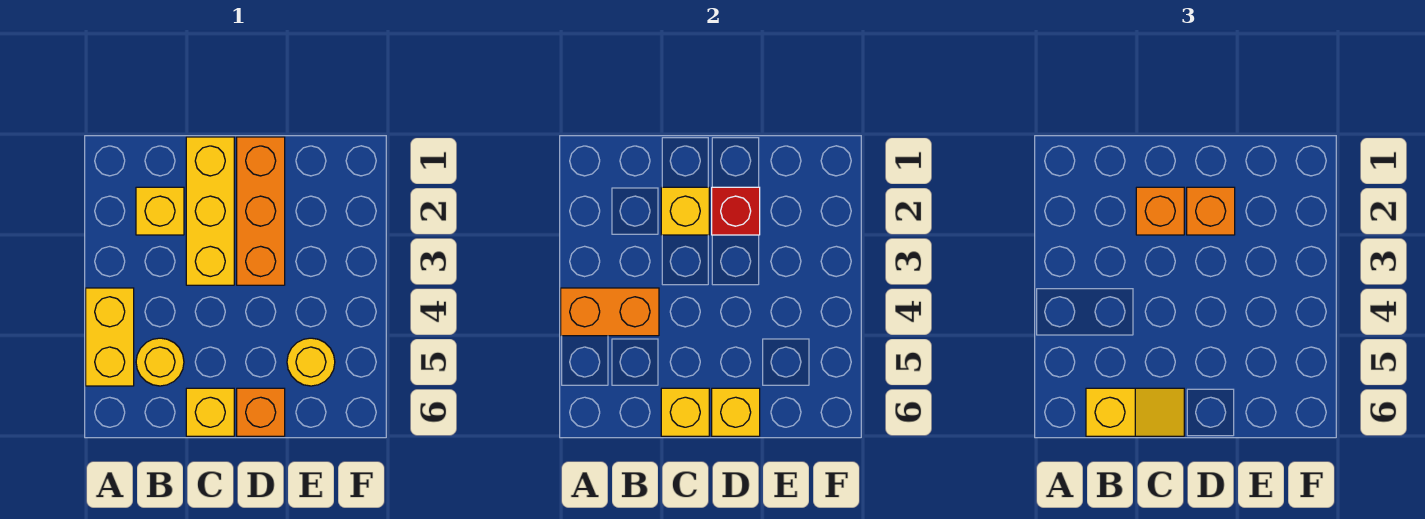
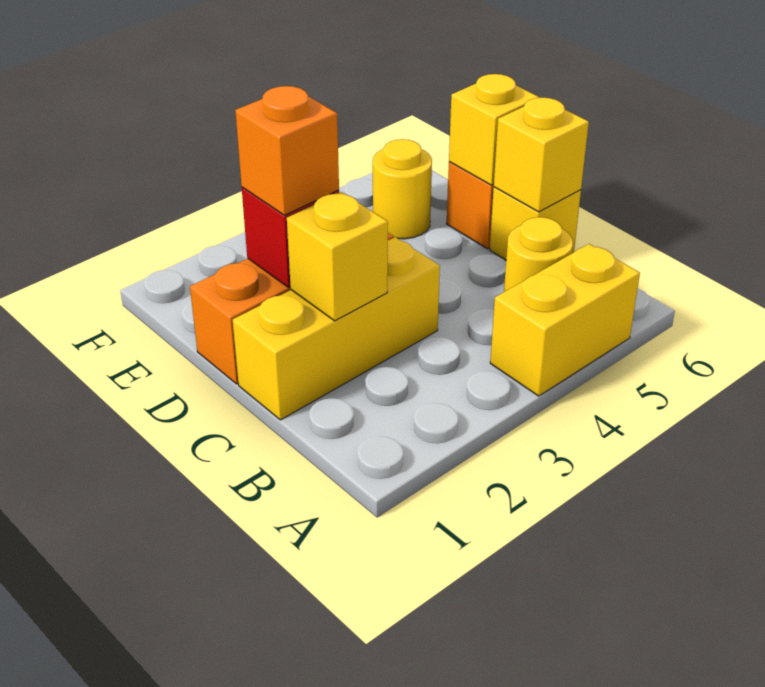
orange brick A4:B4 level 2 -> none
yellow brick B2 level 1 -> none
yellow slope B6:C6 level 3 top B -> none
orange brick C2 level 3 -> none

